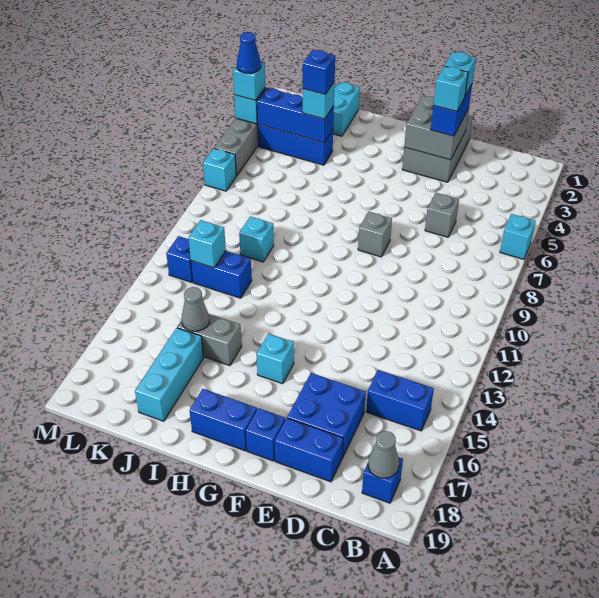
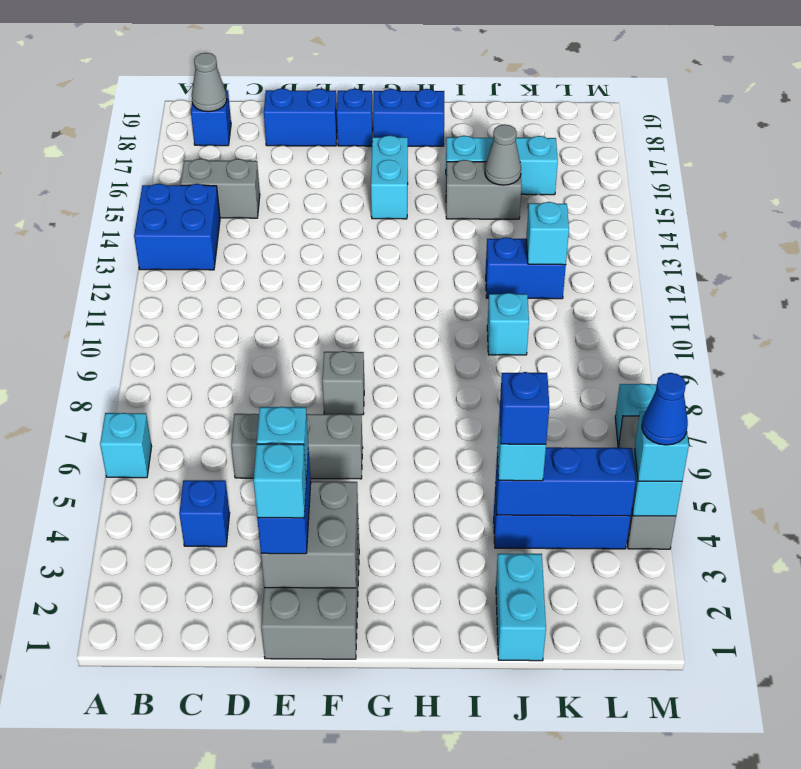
blue brick B15:C15 level 1 -> grey brick B15:C15 level 1
grey brick D6 level 1 -> grey brick D6:F6 level 1
blue brick D16:E17 level 1 -> blue brick A13:B14 level 1
cyan brick G15 level 1 -> cyan brick G15:G16 level 1
cyan brick J16:J18 level 1 -> cyan brick I16:K16 level 1
blue brick L12 level 1 -> blue brick C4 level 1

